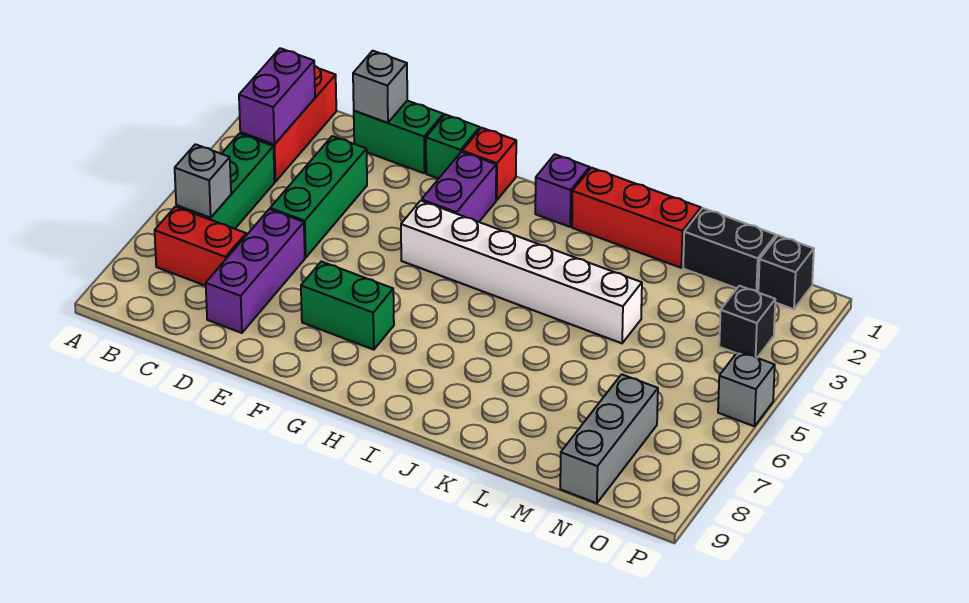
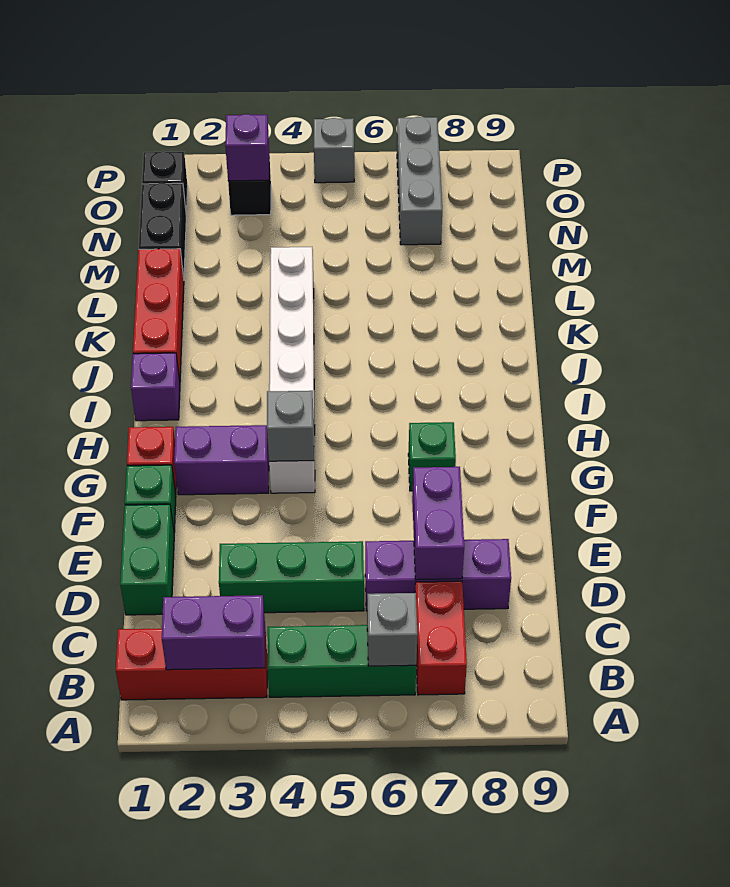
grey brick D1 level 2 -> grey brick G4 level 2
none -> purple brick D7:E7 level 2
green brick F7:G7 level 1 -> green brick G7 level 1
grey brick N7:N9 level 1 -> grey brick N7:P7 level 1
none -> purple brick O3 level 2

